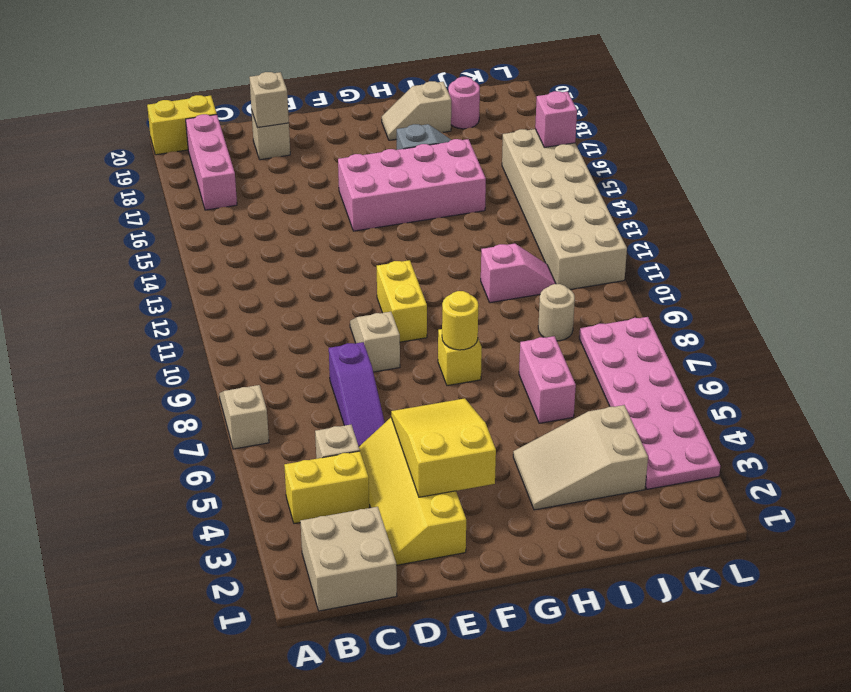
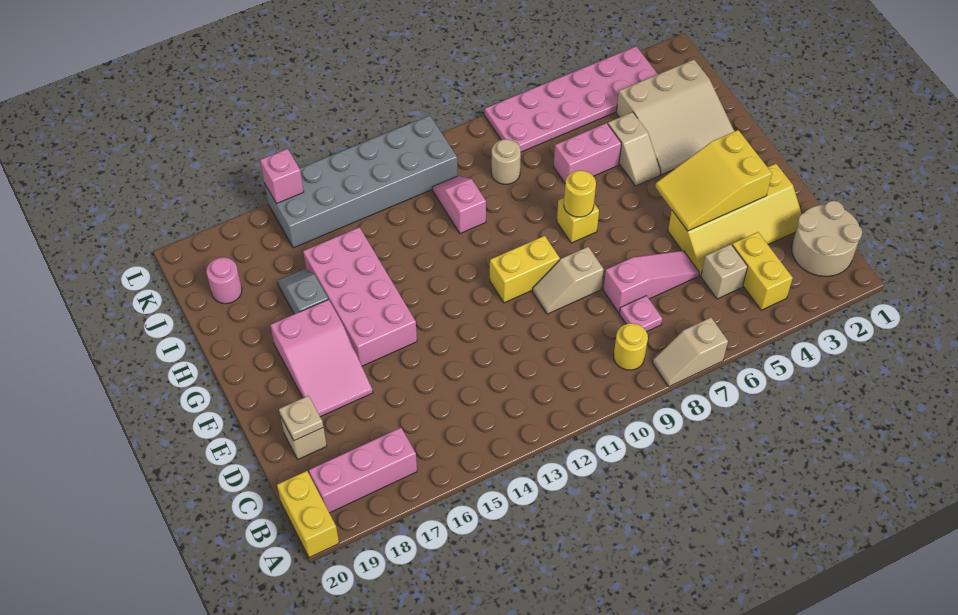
tan brick B1:C2 level 1 -> tan round brick B1:C2 level 1
none -> yellow round brick B9 level 1
none -> pink plate C8 level 1
purple slope D6:D8 level 1 top 8 -> pink slope D6:D8 level 1 top 8
tan brick D19 level 2 -> tan plate D19 level 2
none -> pink slope E17:G18 level 1 top G
tan slope H3:J4 level 1 top J -> tan slope H2:J4 level 1 top J
tan slope H19:I19 level 1 top I -> tan slope H5:I5 level 1 top I
tan brick K11:L16 level 1 -> grey brick K11:L16 level 1

